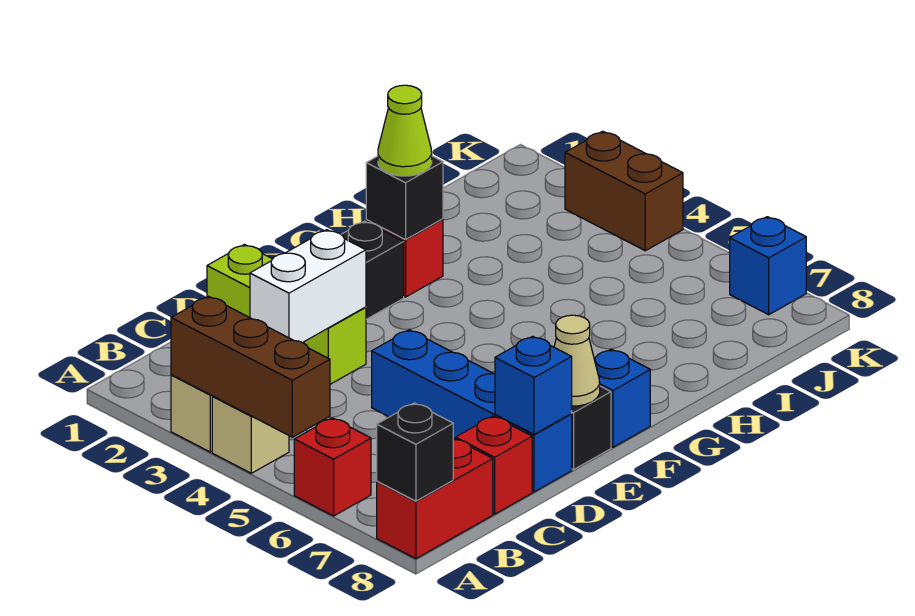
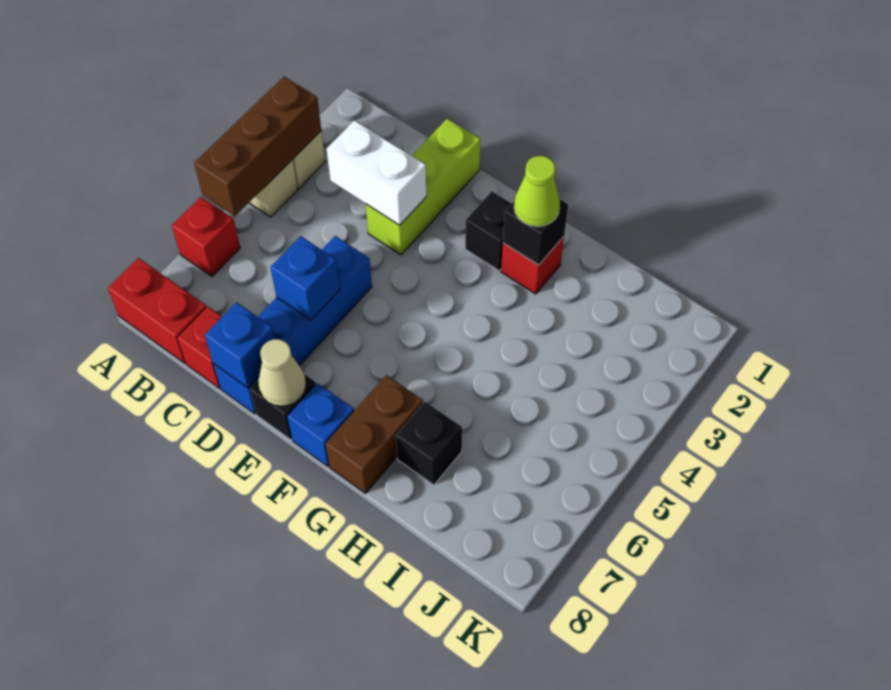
black brick A8 level 2 -> black brick H7 level 1
brown brick K3:K4 level 1 -> brown brick G7:G8 level 1
blue brick K7 level 1 -> blue brick D6 level 2

